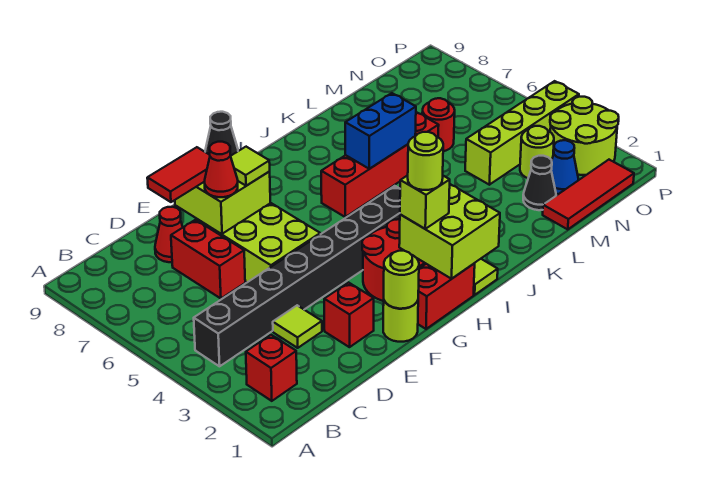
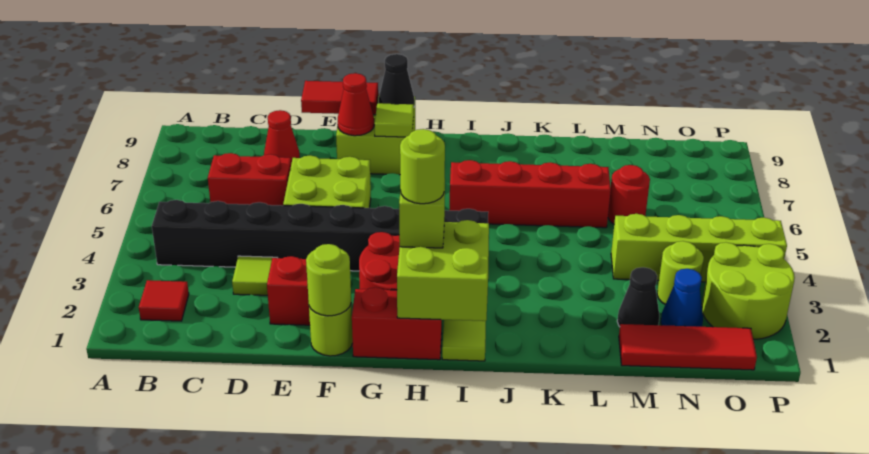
red brick B2 level 1 -> red tile B2 level 1
red brick D6:D7 level 1 -> red brick C6:D6 level 1
blue brick J6:K6 level 2 -> none

